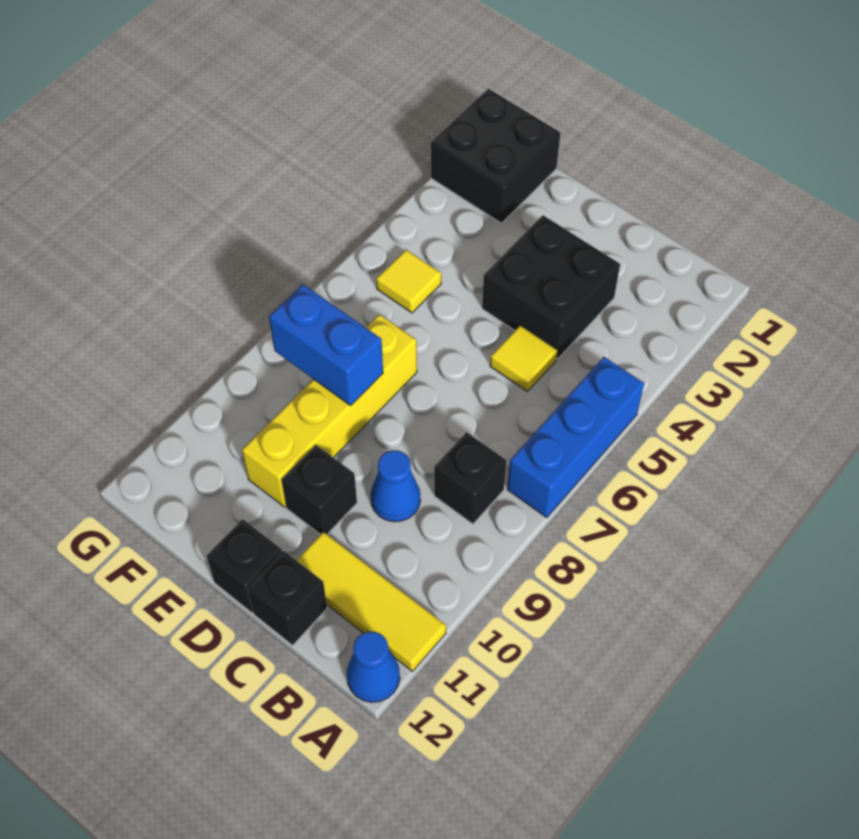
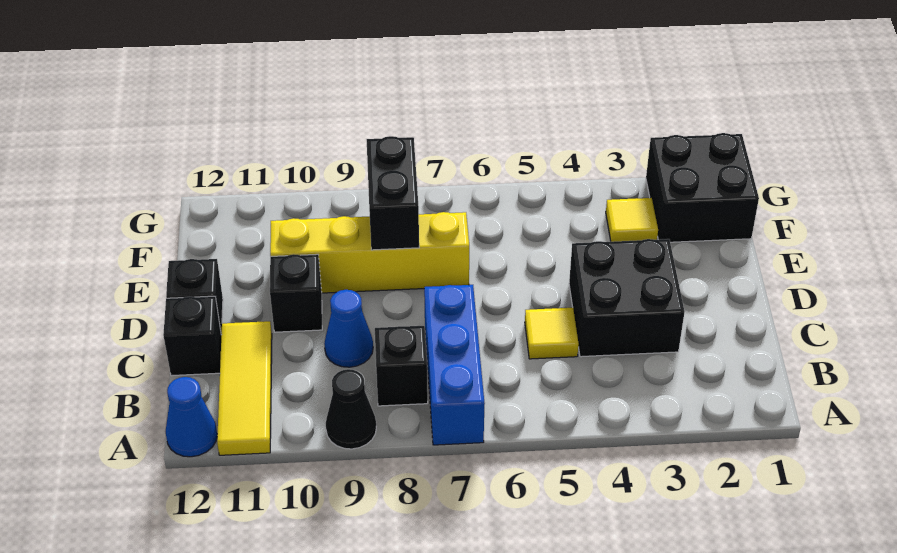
blue brick A5:A7 level 1 -> blue brick A7:C7 level 1
none -> black cone A9 level 1
blue brick E8:F8 level 2 -> black brick E8:F8 level 2
yellow tile F5 level 1 -> yellow tile F3 level 1

